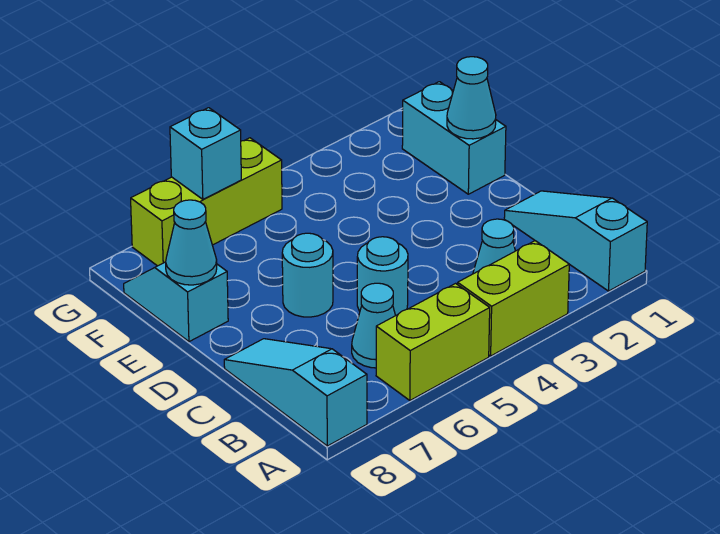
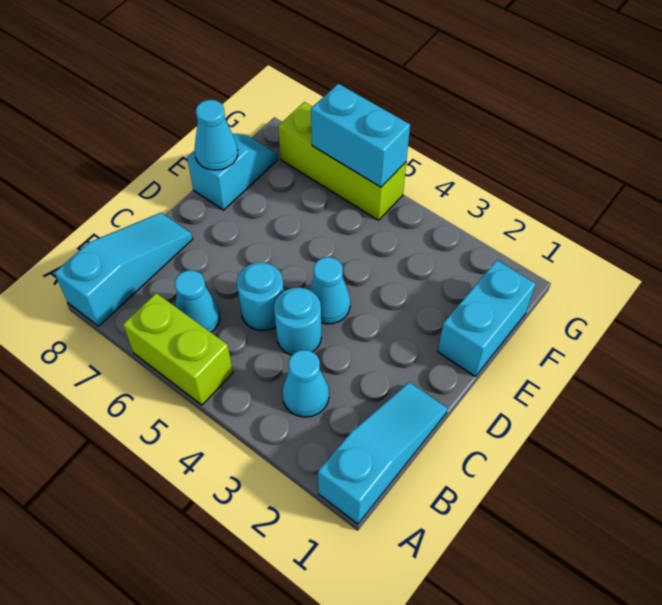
lime brick A3:A4 level 1 -> none
cyan round brick D6 level 1 -> cyan round brick C4 level 1
cyan cone E1 level 2 -> cyan cone D4 level 1
cyan brick G6 level 2 -> cyan brick G5:G6 level 2

